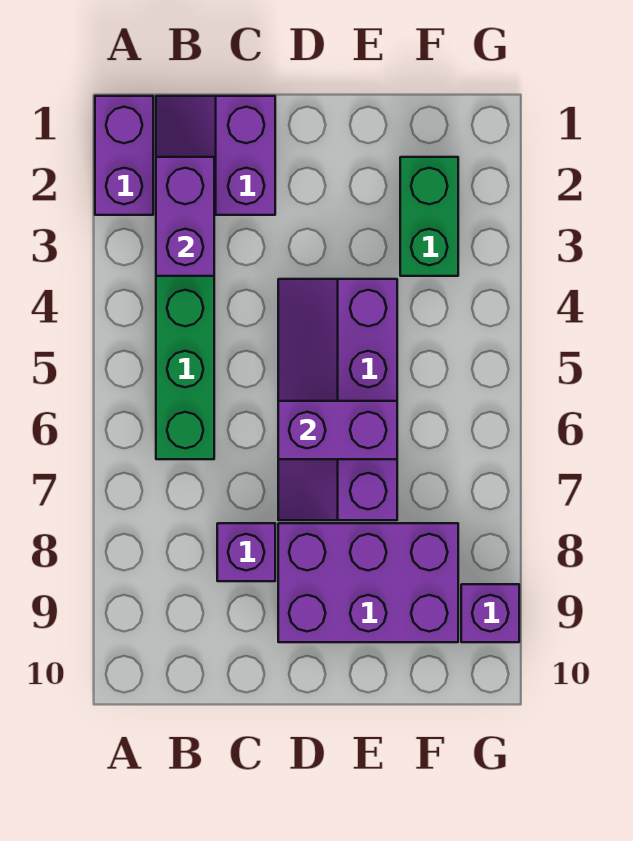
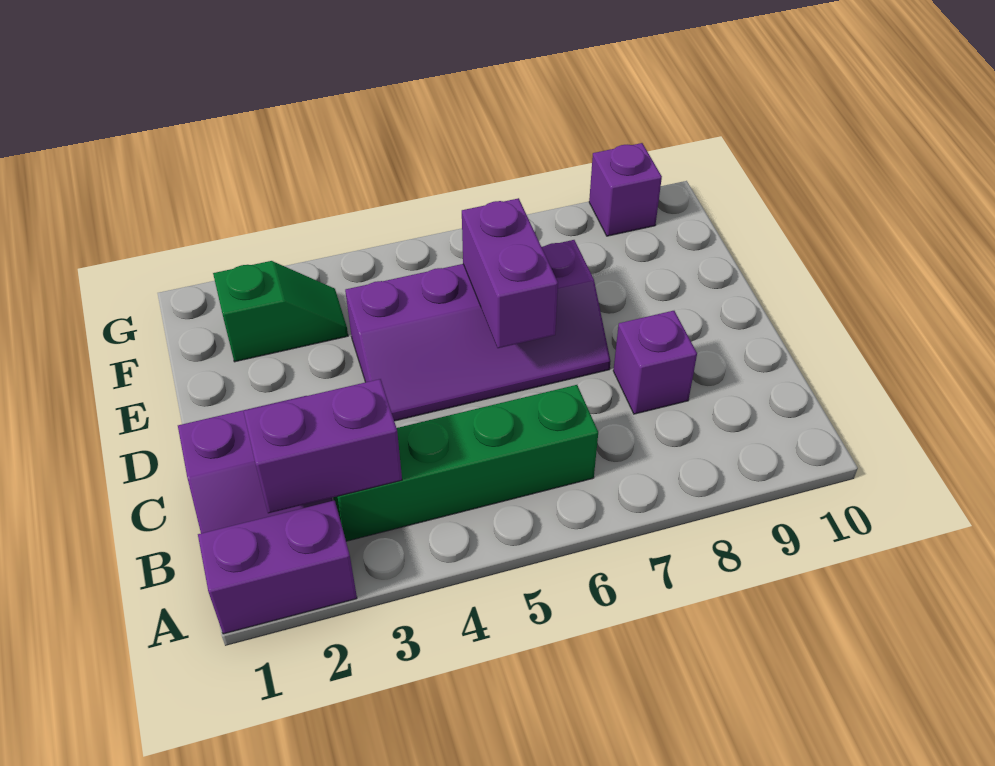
purple brick D8:F9 level 1 -> none
green brick F2:F3 level 1 -> green slope F2:F3 level 1 top 2

